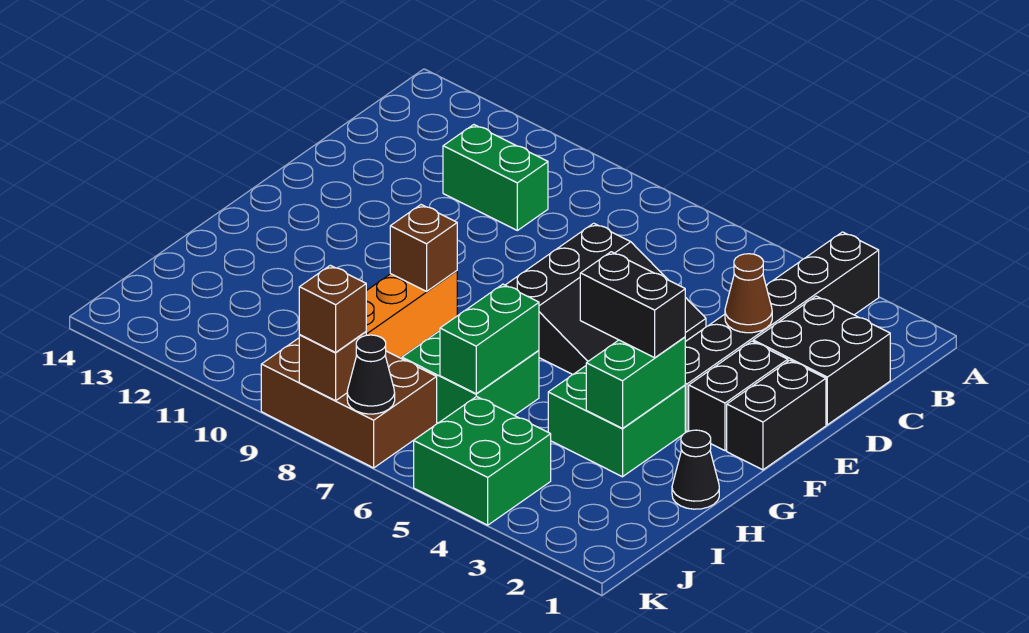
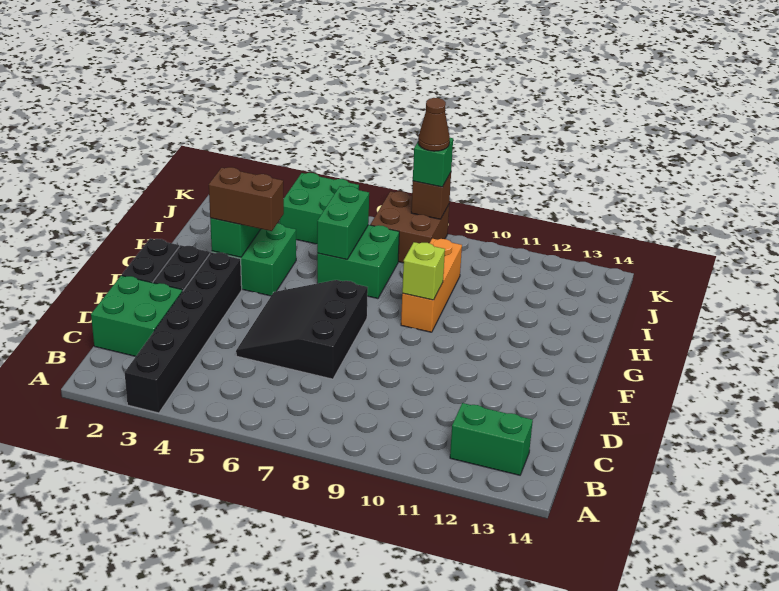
black brick C1:D2 level 1 -> green brick C1:D2 level 1
green brick C10:C11 level 1 -> green brick B12:B13 level 1
brown cone D3 level 2 -> brown cone K8 level 4
black brick G3:G4 level 3 -> brown brick G3:G4 level 3
brown brick G9 level 2 -> lime brick G9 level 2
black cone H1 level 1 -> none
brown brick J7:K9 level 1 -> brown brick J7:K8 level 1
black cone K7 level 2 -> none
brown brick K8 level 3 -> green brick K8 level 3

